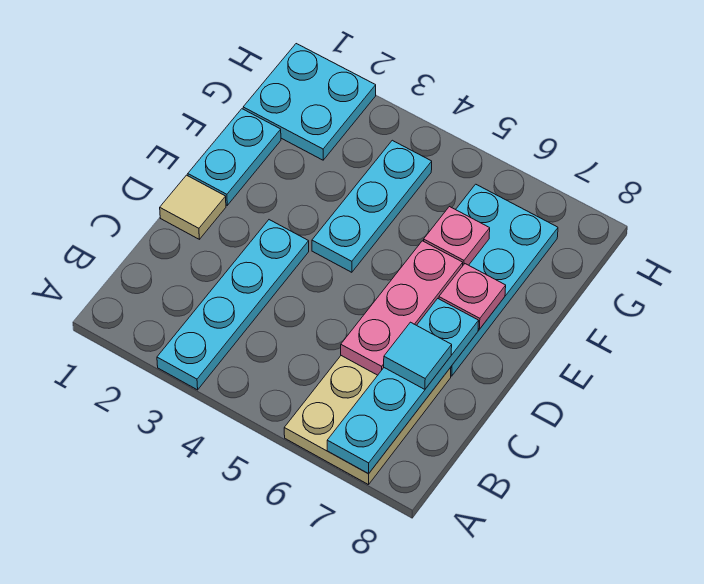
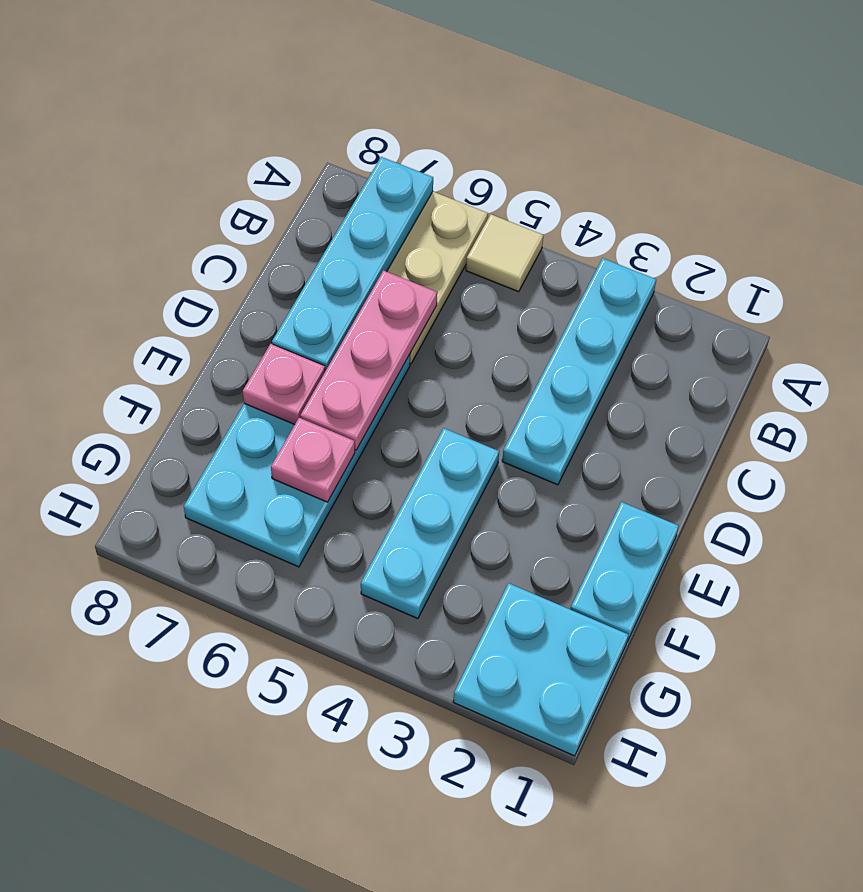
cyan tile C7 level 3 -> none
tan tile D1 level 1 -> tan tile A5 level 1

